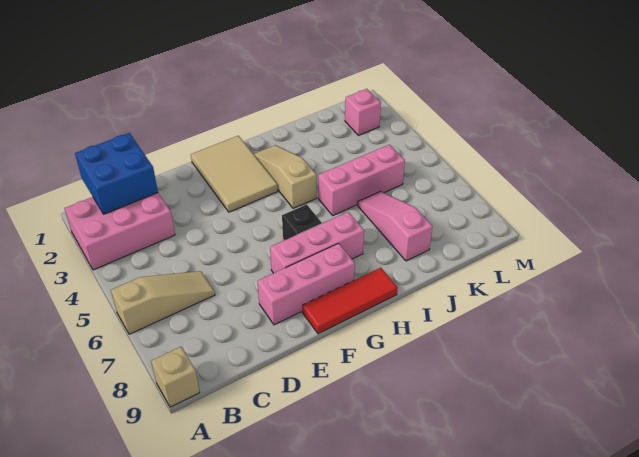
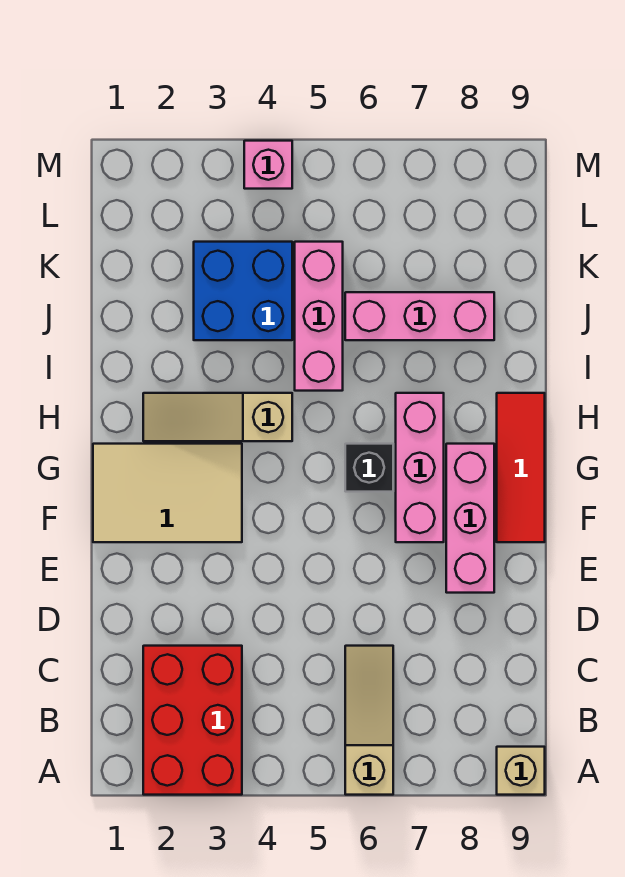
pink brick A2:C3 level 1 -> red brick A2:C3 level 1
blue brick B1:C2 level 2 -> blue brick J3:K4 level 1
pink slope J6:J8 level 1 top 8 -> pink brick J6:J8 level 1
pink brick L2 level 1 -> pink brick M4 level 1

